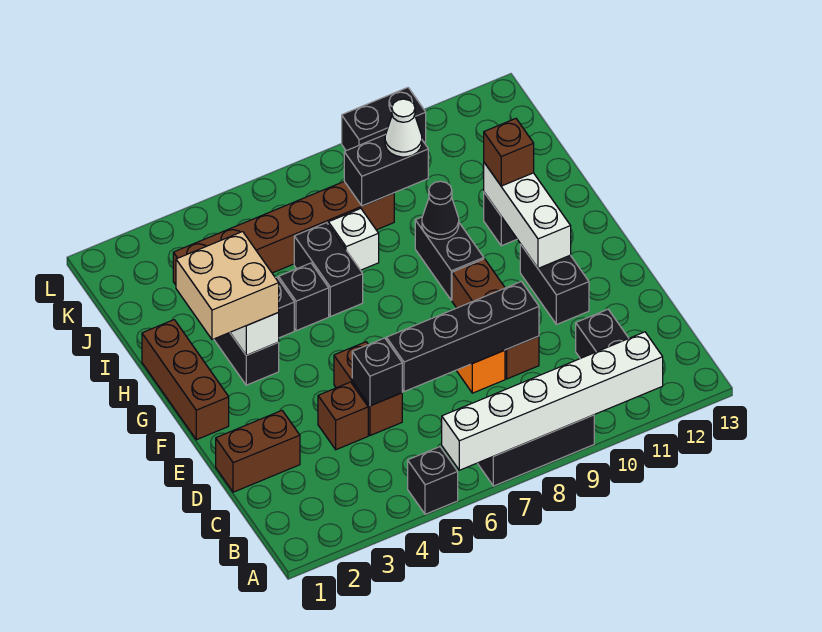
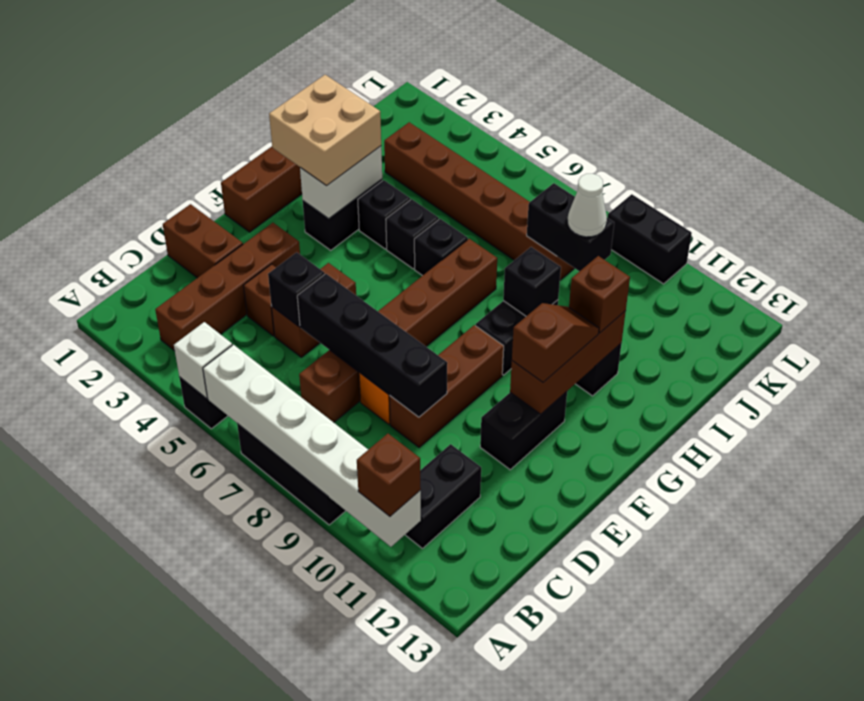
none -> brown brick A11 level 3
none -> brown brick B3:E3 level 1
none -> brown brick C7:H7 level 1
white brick F11:H11 level 2 -> brown brick F11:H11 level 2
none -> brown slope F11:G11 level 3 top F
black brick H6:I6 level 1 -> black brick H6 level 1
black cone H9 level 2 -> black brick H9 level 2
white brick I7 level 1 -> white brick A5 level 2

